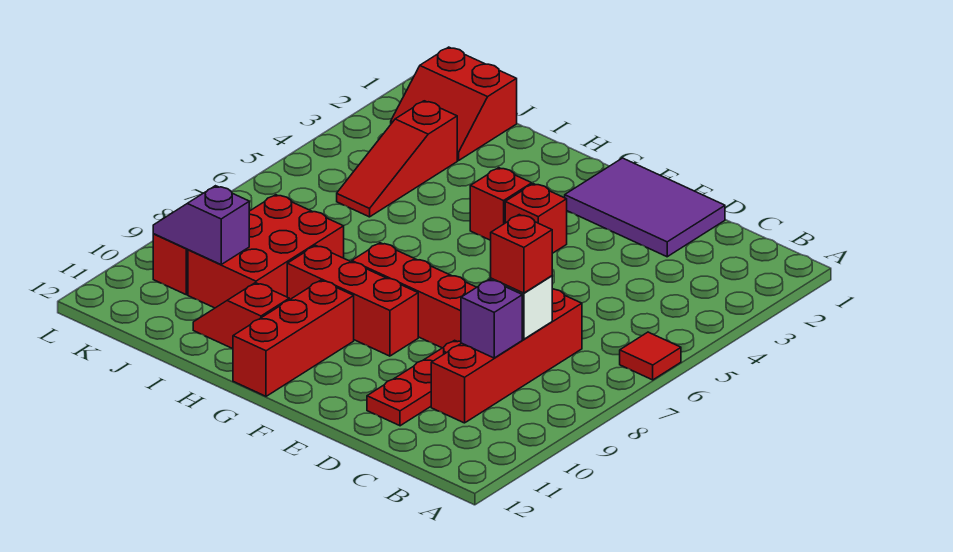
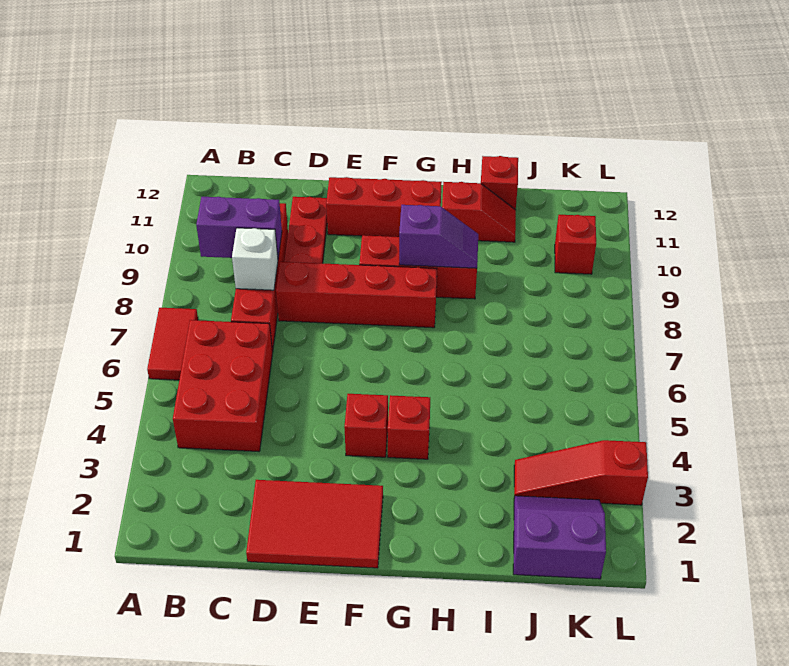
red tile A6 level 1 -> red tile A6:A7 level 1
red brick C8 level 3 -> red brick I12 level 1
purple brick C9 level 2 -> purple brick B9:C9 level 2
purple tile D1:F2 level 1 -> red tile D1:F2 level 1
red brick G10:G12 level 1 -> red brick E11:G11 level 1
red brick I8:J10 level 1 -> red brick B4:C6 level 1
red slope J1:K2 level 1 top 1 -> purple slope J1:K2 level 1 top 1
red slope J3:J5 level 1 top 3 -> red slope J3:L3 level 1 top L
purple slope J10:K10 level 2 top J -> purple slope G9:H9 level 2 top G

